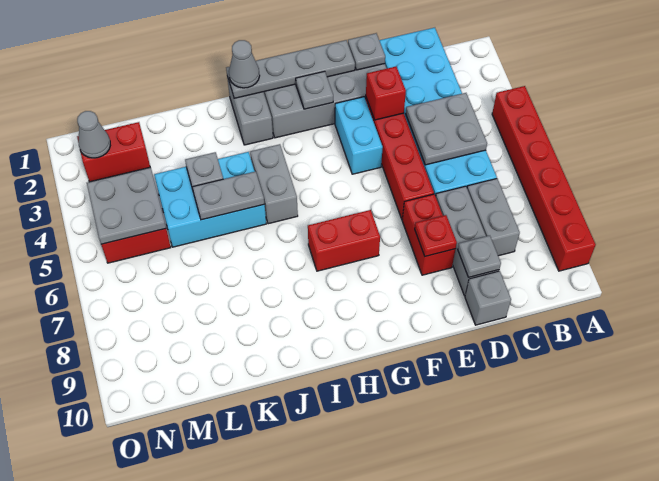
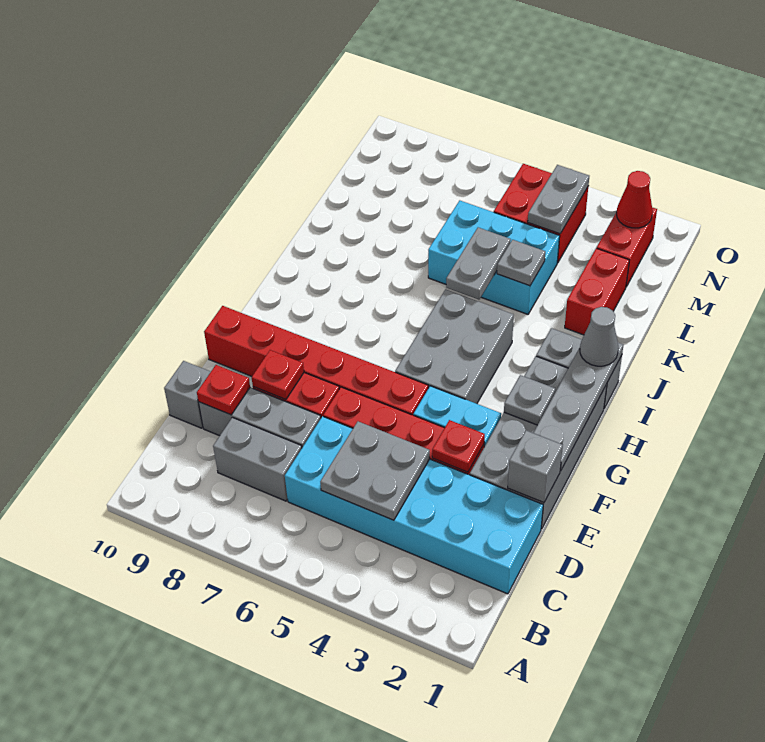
red brick A4:A9 level 1 -> red brick F5:F10 level 1
grey plate D9 level 2 -> red plate D9 level 2
grey plate E1 level 2 -> grey brick E1 level 2
red brick E3 level 2 -> red plate E3 level 2
red brick G7:H7 level 1 -> red brick K2:L2 level 1
grey brick I4:I5 level 1 -> grey brick G4:I5 level 1
cyan brick J4:L5 level 1 -> cyan brick K4:L6 level 1
grey plate M4:N5 level 2 -> grey plate M4:N4 level 2
grey cone N2 level 2 -> red cone N2 level 2

